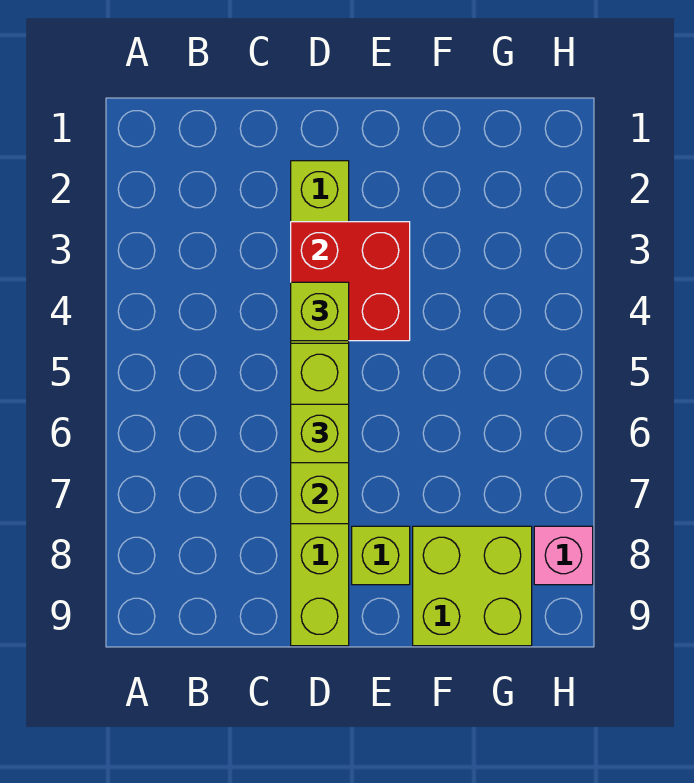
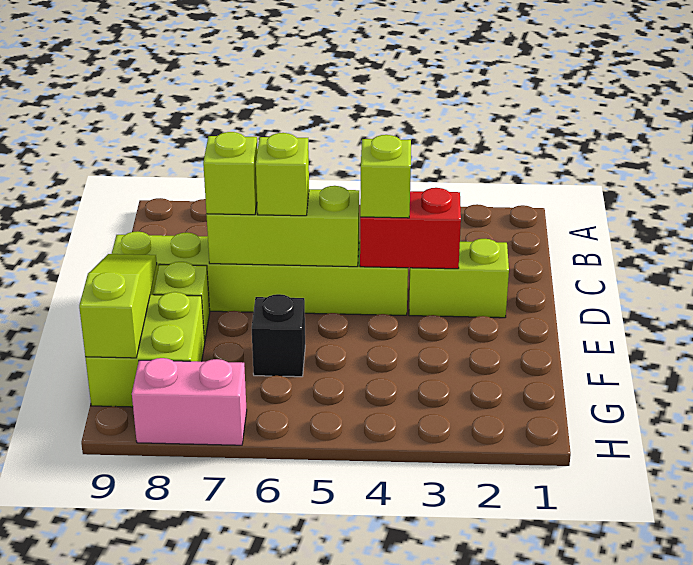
red brick D3:E4 level 2 -> red brick D3:D4 level 2
none -> lime brick D7 level 3
none -> lime slope E9:G9 level 2 top G
none -> black brick F6 level 1
pink brick H8 level 1 -> pink brick H7:H8 level 1

